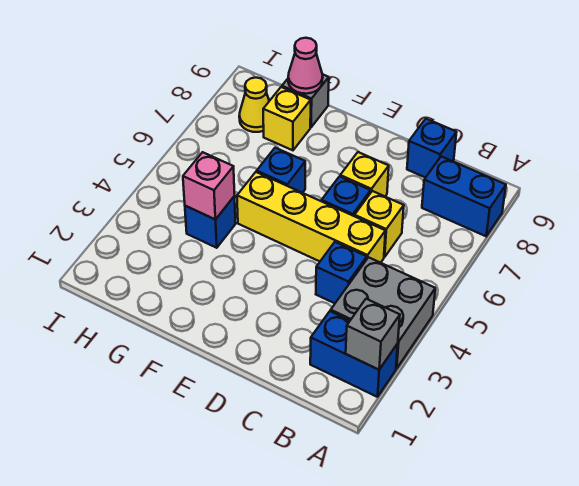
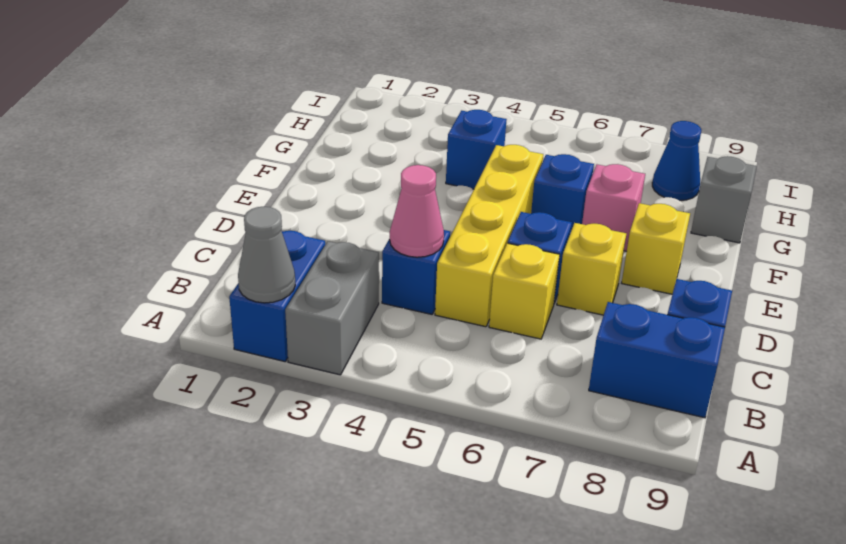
grey brick A2 level 2 -> grey cone A2 level 2
grey brick A3:B4 level 1 -> grey brick A3:B3 level 1
blue brick A8:B8 level 1 -> blue brick B8:B9 level 1
pink brick G4 level 2 -> pink brick F7 level 1
yellow brick G8 level 1 -> yellow brick E8 level 1
pink cone G9 level 2 -> pink cone C4 level 2
yellow cone H8 level 1 -> blue cone H8 level 1

